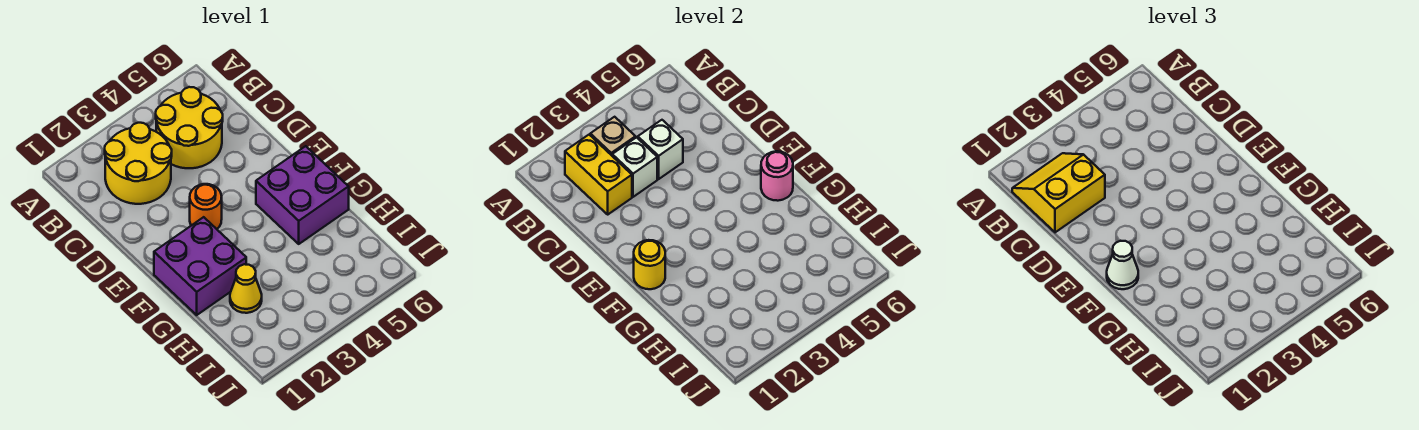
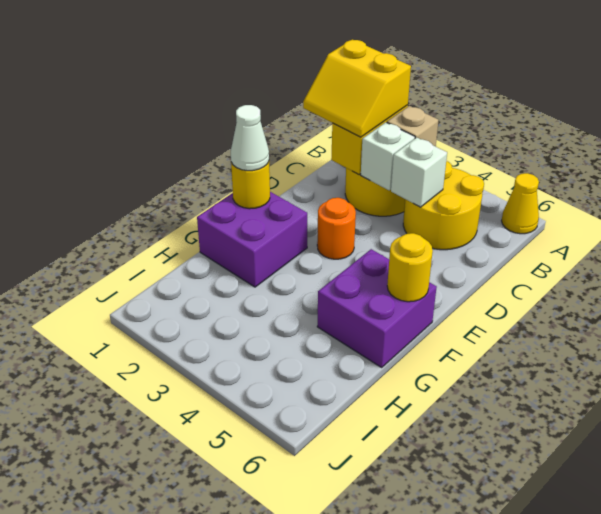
yellow slope B1:C2 level 3 top C -> yellow slope B1:C2 level 3 top B
pink round brick F6 level 2 -> yellow round brick F6 level 2
yellow cone H2 level 1 -> yellow cone A6 level 1

